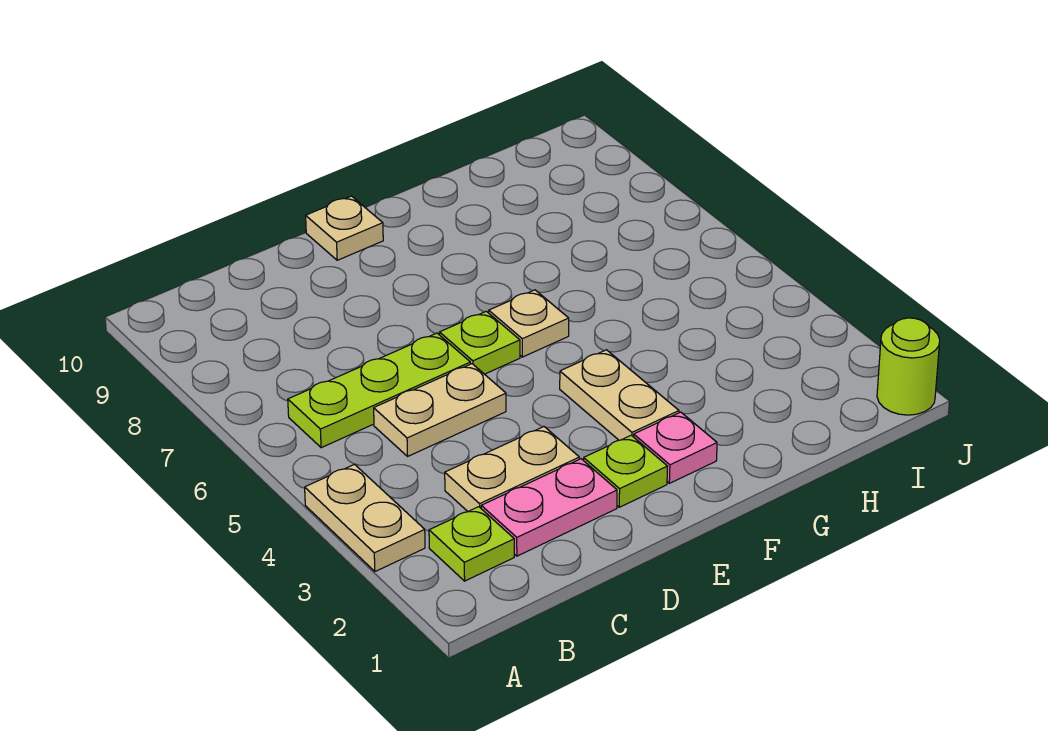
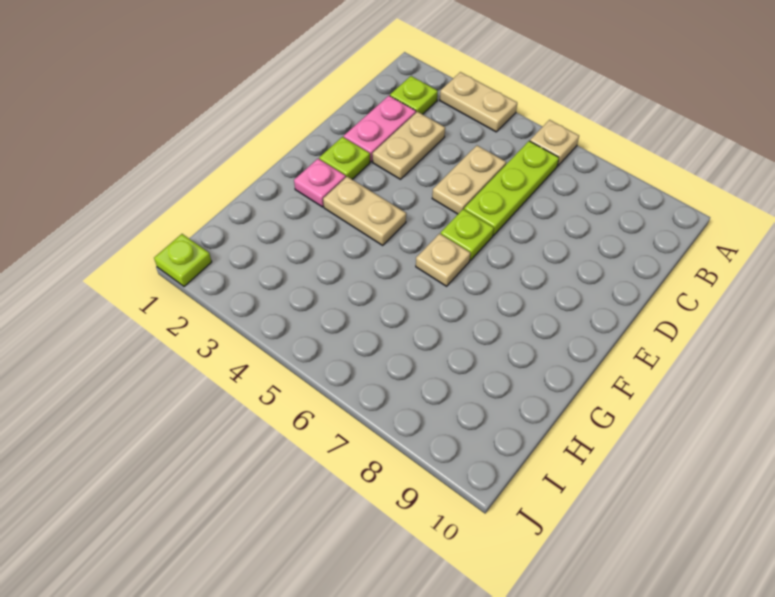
tan plate E10 level 1 -> tan plate A6 level 1
lime round brick J1 level 1 -> lime plate J1 level 1

